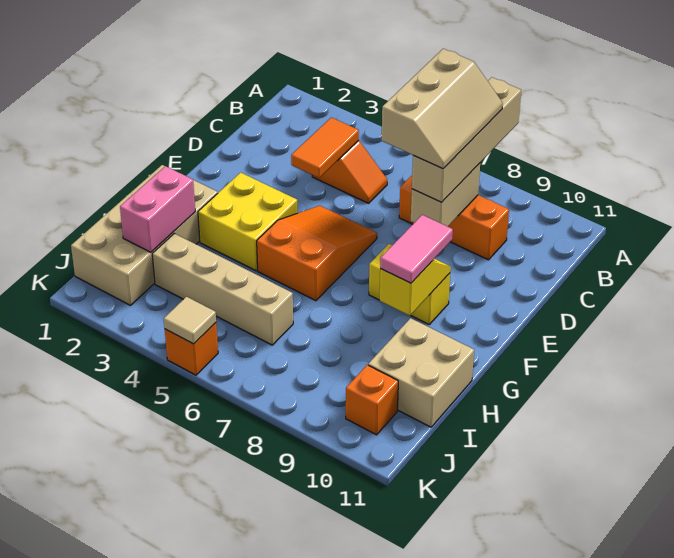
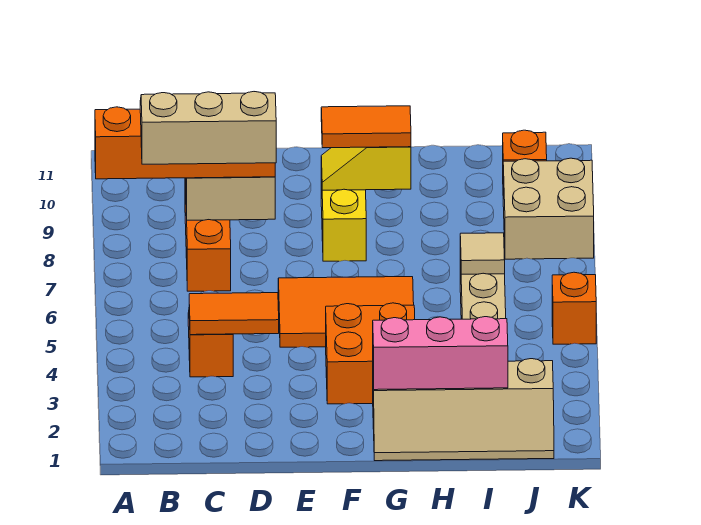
tan brick A8:D8 level 3 -> orange brick A8:D8 level 3
orange slope E5:G6 level 1 top G -> orange tile E5:G6 level 1
yellow brick F3:G4 level 1 -> orange brick F3:G4 level 1
pink tile F9:G9 level 3 -> orange tile F9:G9 level 3
tan brick G1:J2 level 1 -> tan slope G1:J2 level 1 top 2
pink brick H2:I2 level 2 -> pink brick G2:I2 level 2
tan brick H10:I11 level 1 -> tan brick J8:K9 level 1
tan tile K5 level 2 -> tan tile I6 level 2

